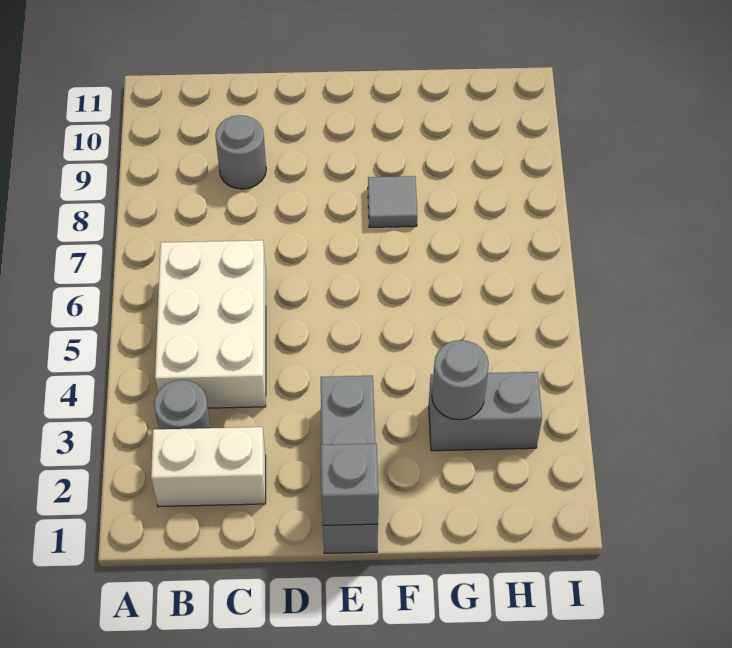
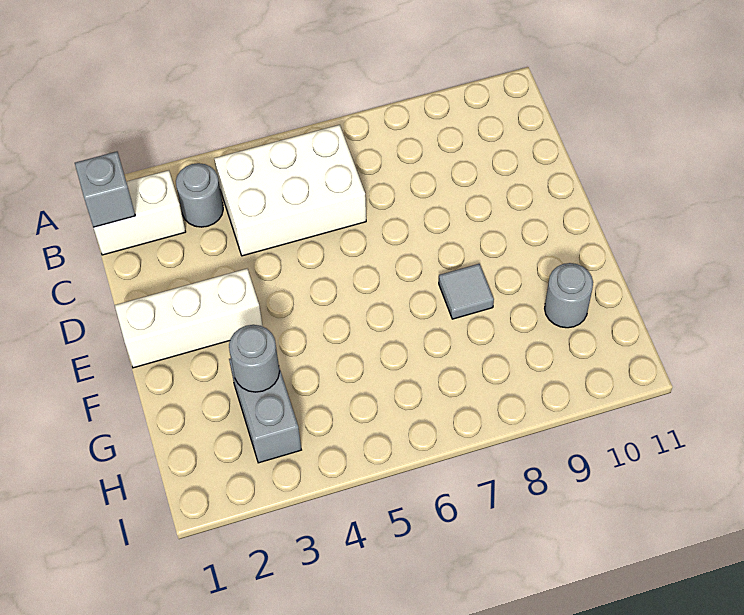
white brick B2:C2 level 1 -> white brick B1:B2 level 1
grey round brick C9 level 1 -> grey round brick G10 level 1
grey brick E1:E3 level 1 -> white brick E1:E3 level 1
grey brick E1 level 2 -> grey brick B1 level 2

